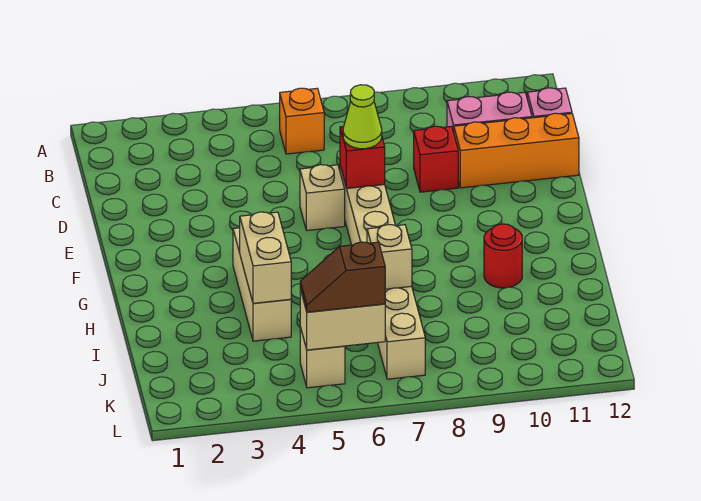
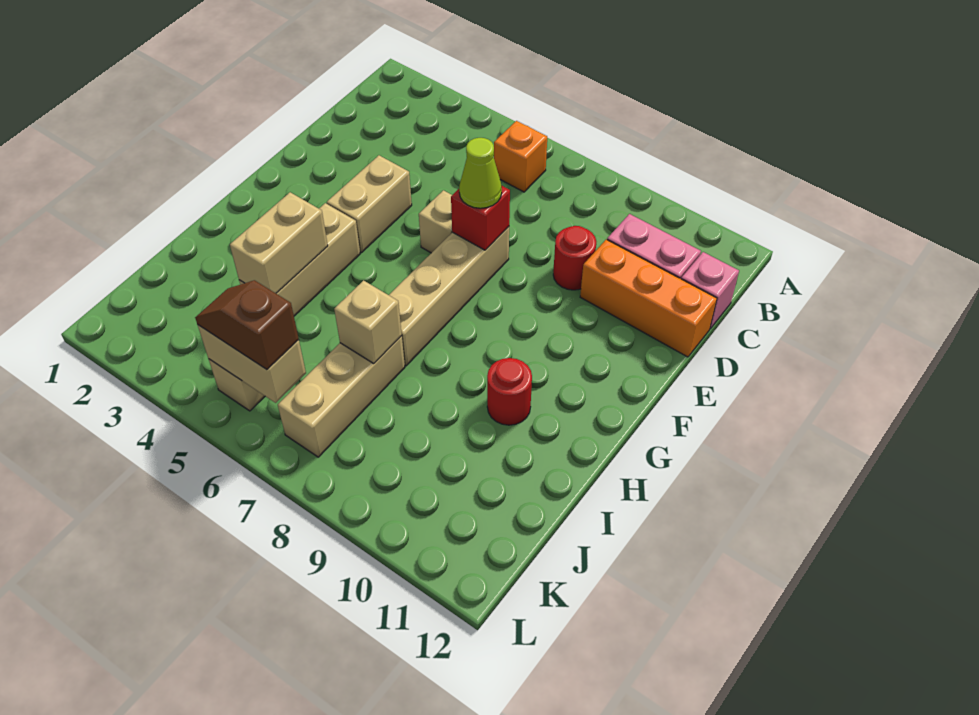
red brick D9 level 1 -> red round brick D9 level 1
none -> tan brick E4:F4 level 1

